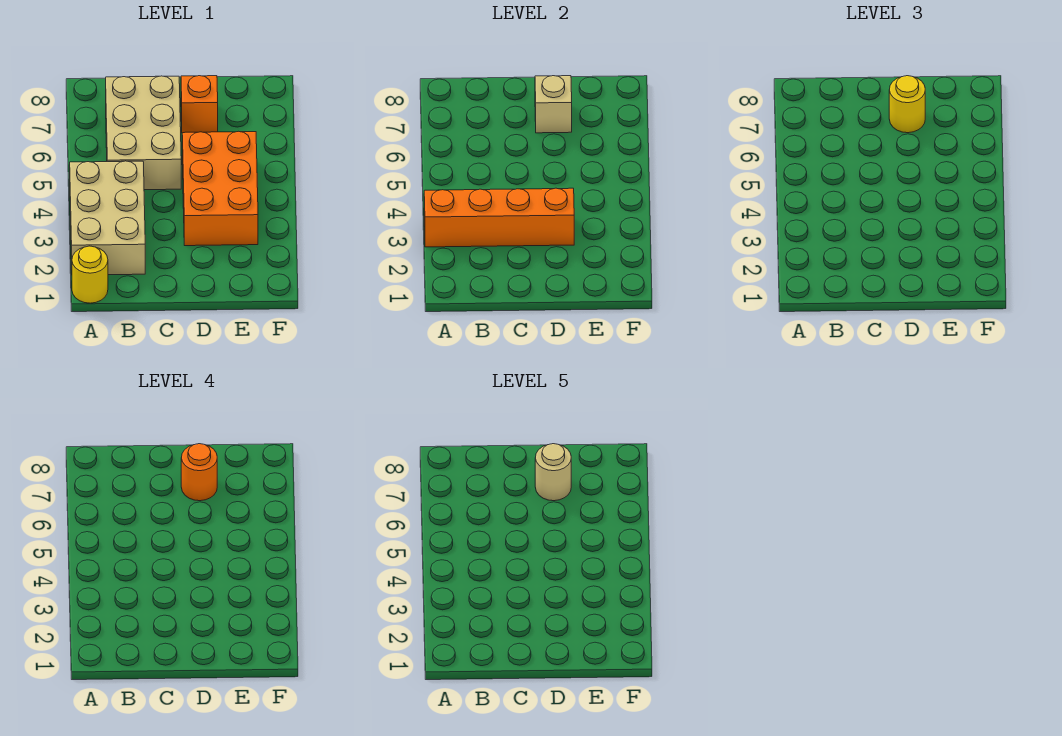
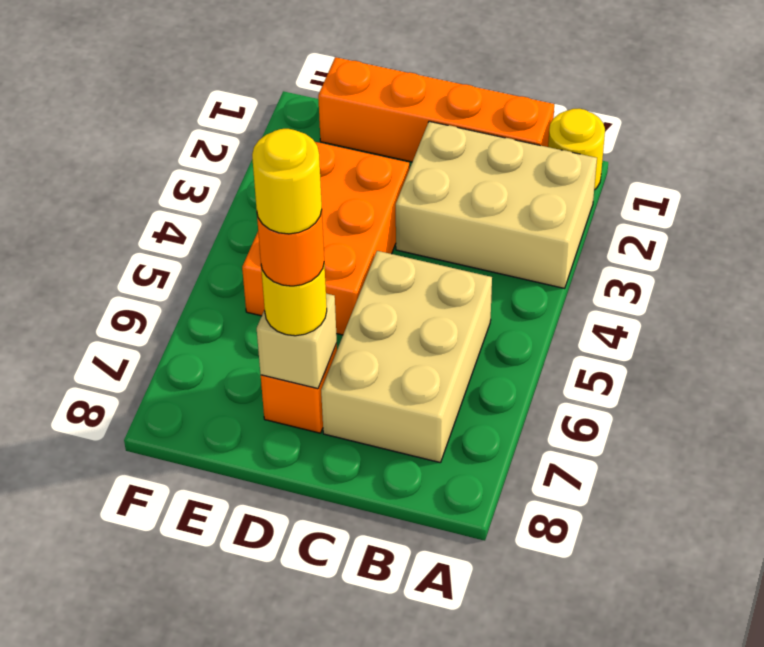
tan brick A2:B4 level 1 -> tan brick A2:C3 level 1
orange brick A3:D3 level 2 -> orange brick B1:E1 level 1
tan round brick D7 level 5 -> yellow round brick D7 level 5

